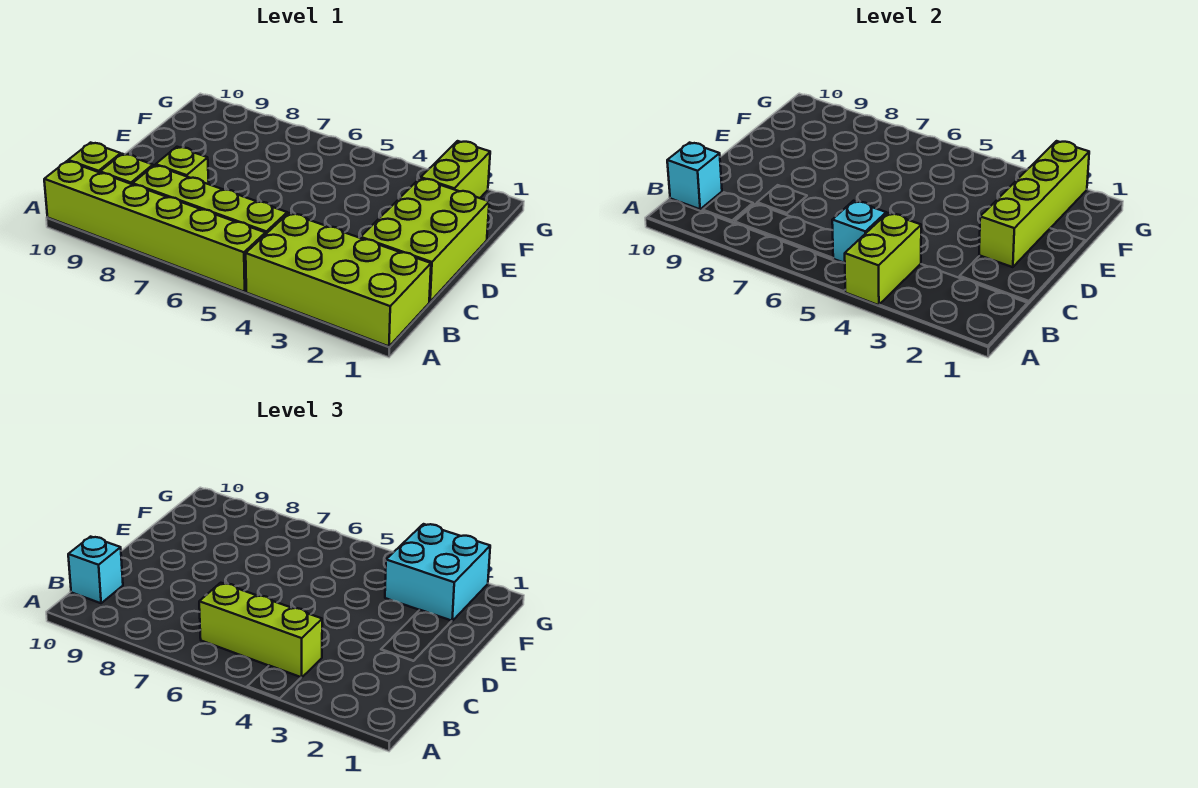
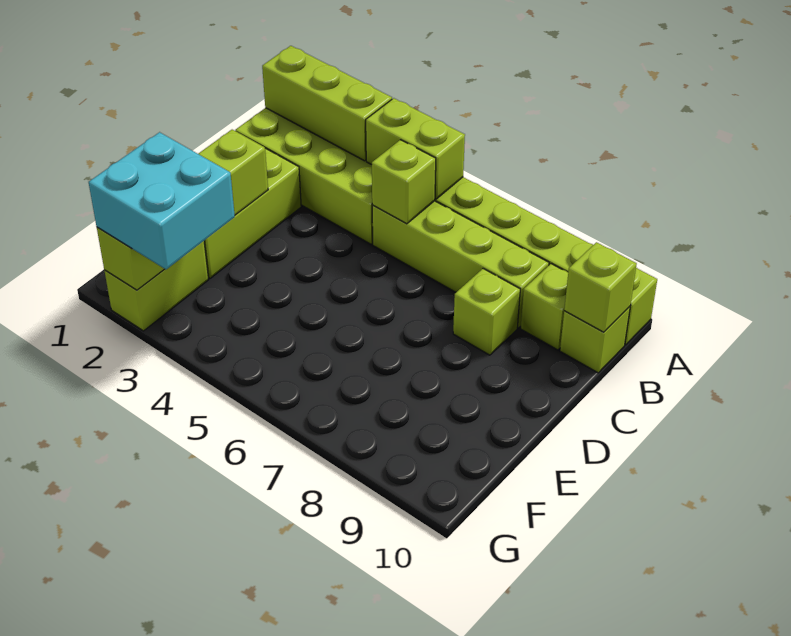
lime brick A4:B4 level 2 -> lime brick A4:A5 level 2
lime brick B4:B6 level 3 -> lime brick A1:A3 level 2
cyan brick B5 level 2 -> lime brick B5 level 2
cyan brick B10 level 2 -> lime brick B10 level 2
cyan brick B10 level 3 -> none

